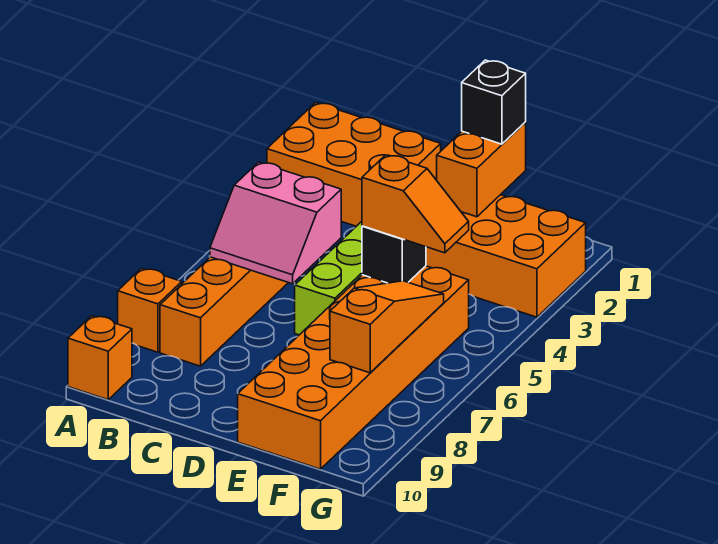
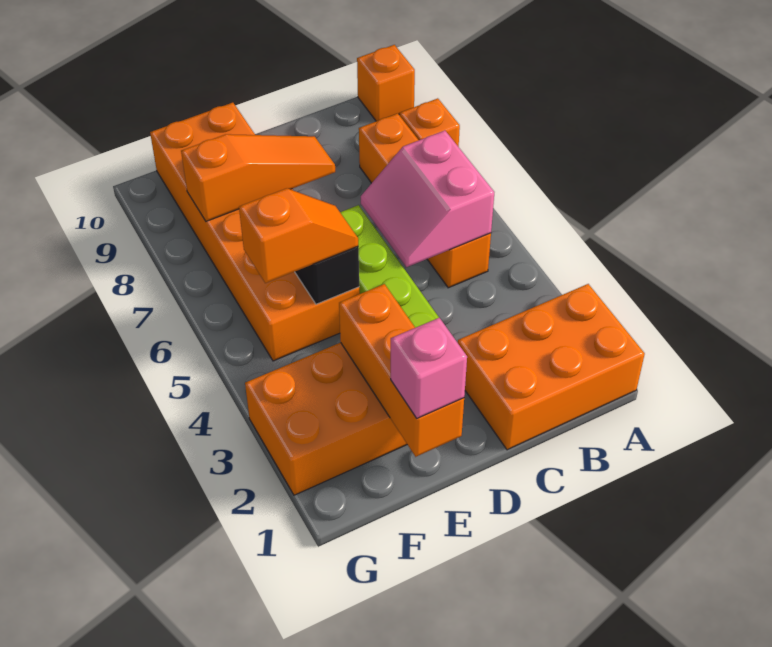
pink slope B5:C6 level 2 top 5 -> pink slope B5:C6 level 2 top B
orange brick E1:E2 level 2 -> orange brick E1:E3 level 2
black brick E1 level 3 -> pink brick E1 level 3
orange slope E5:F5 level 3 top E -> orange slope E5:F5 level 3 top F
orange slope F6:F8 level 2 top 8 -> orange slope D8:F8 level 2 top F

